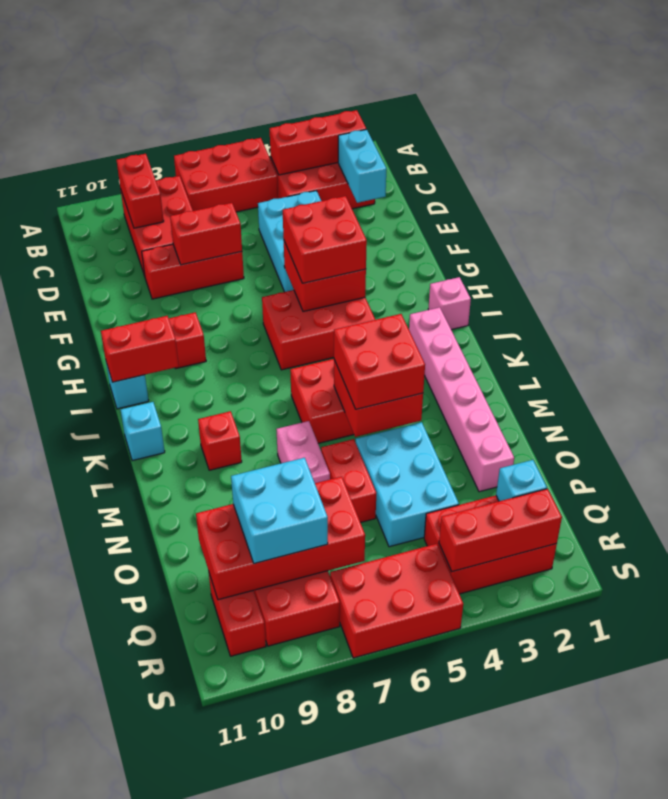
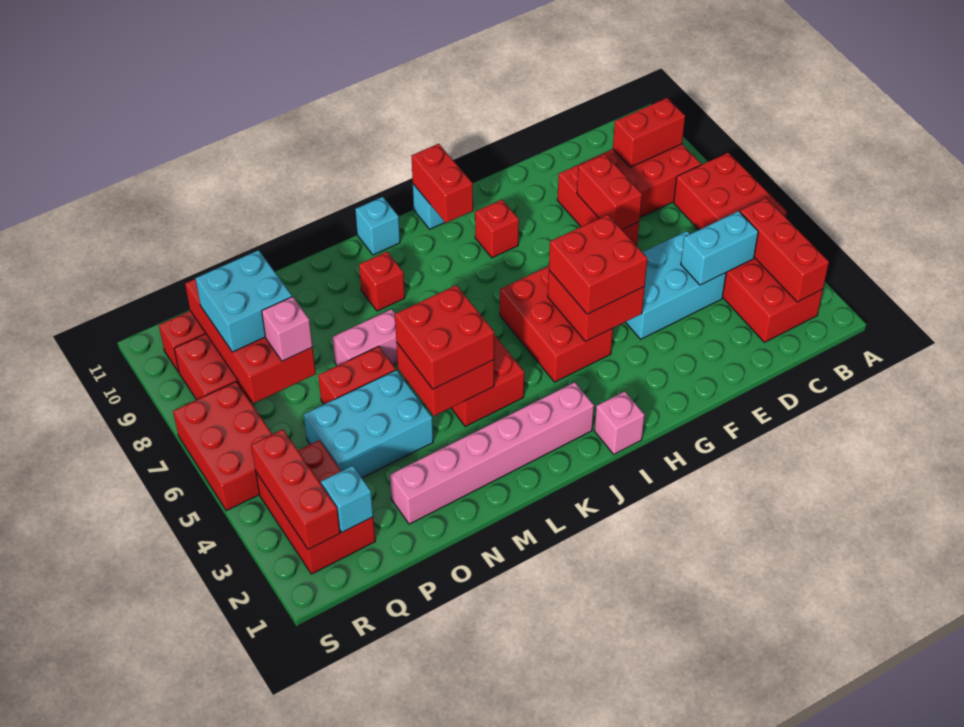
cyan brick C2:D2 level 2 -> cyan brick C4:D4 level 2
none -> pink brick P7 level 3

